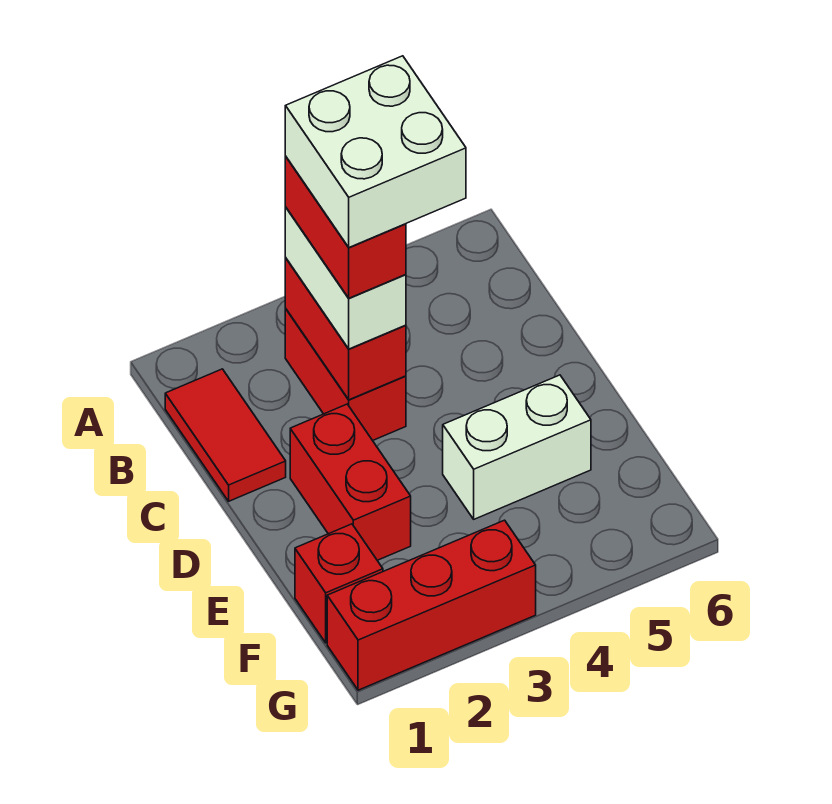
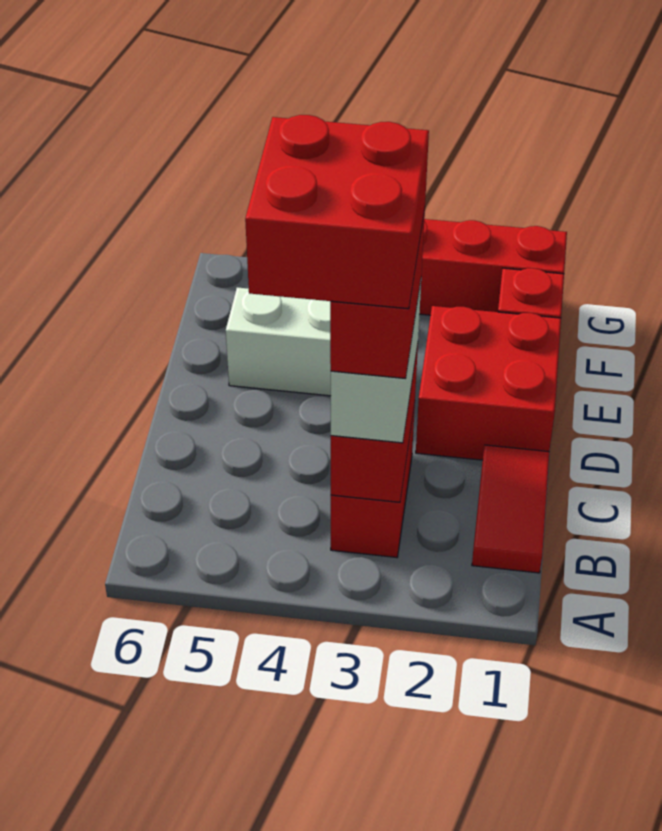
white brick B3:C4 level 5 -> red brick B3:C4 level 5
red brick D2:E2 level 1 -> red brick D1:E2 level 1

